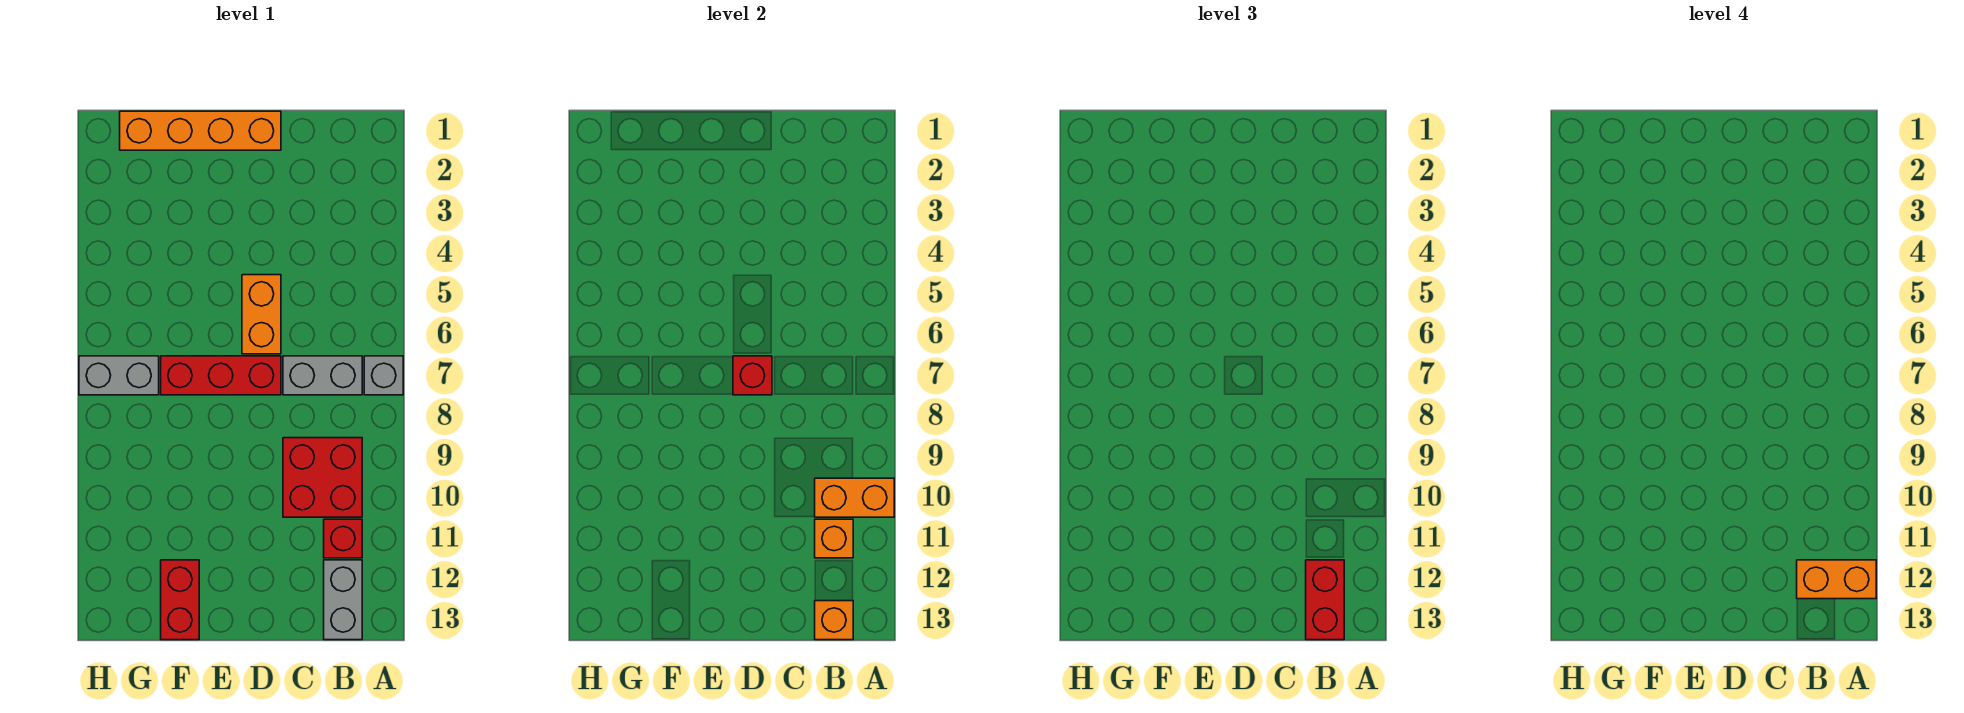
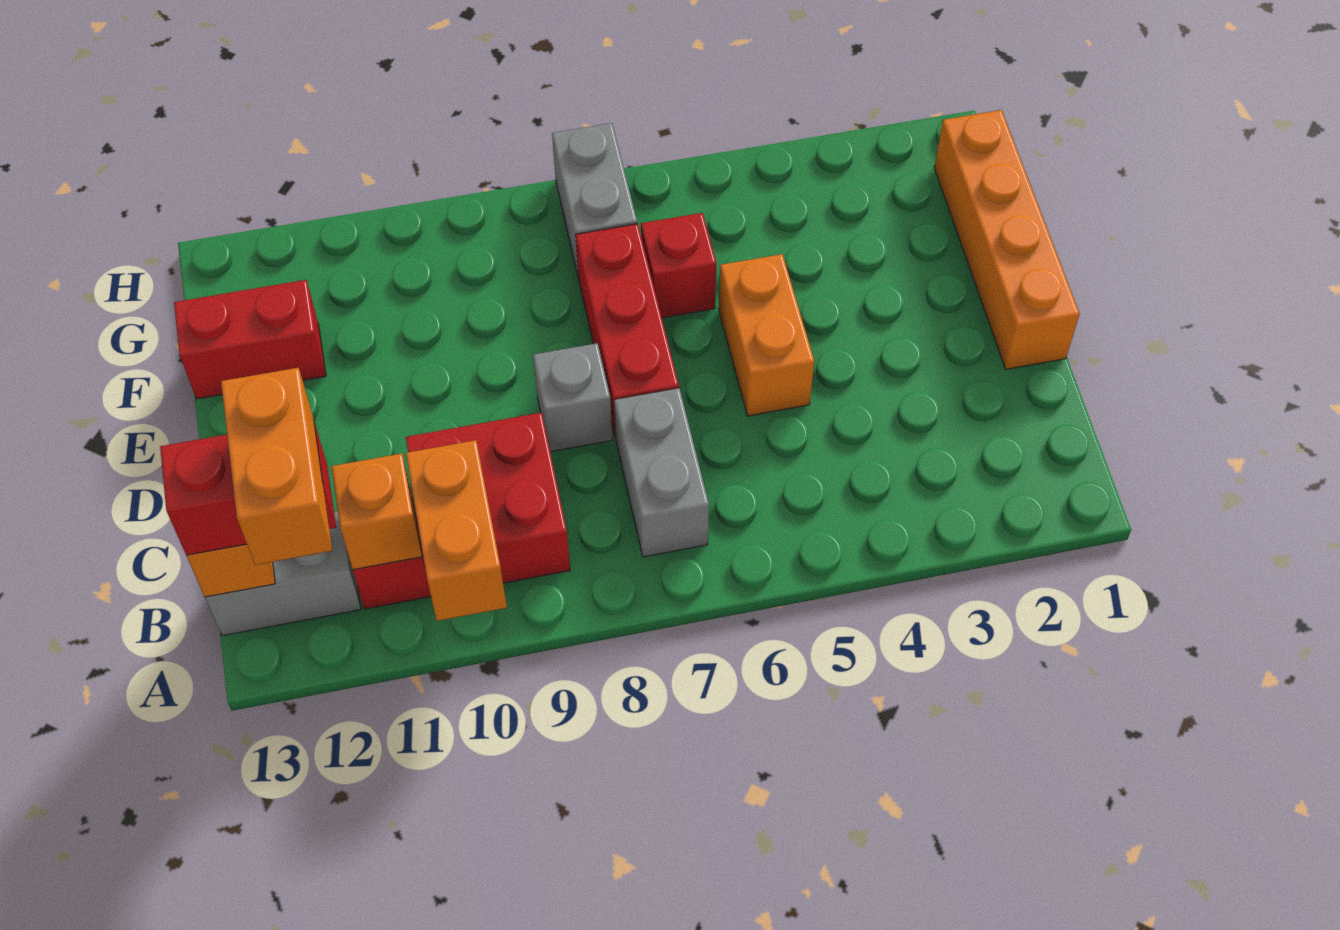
grey brick A7 level 1 -> grey brick D8 level 1
orange brick D5:D6 level 1 -> orange brick D5:E5 level 1
red brick D7 level 2 -> red brick F6 level 1

